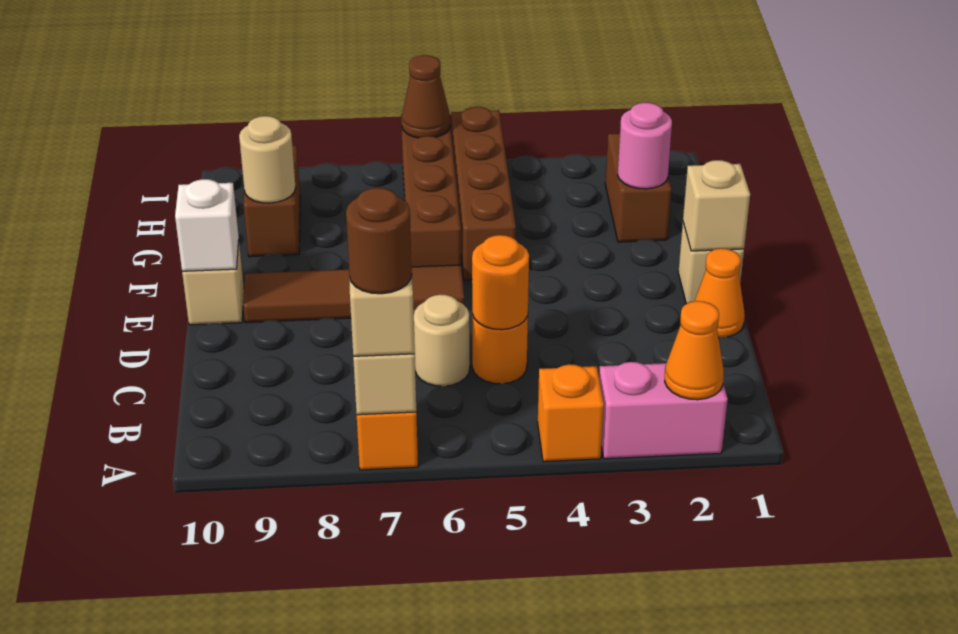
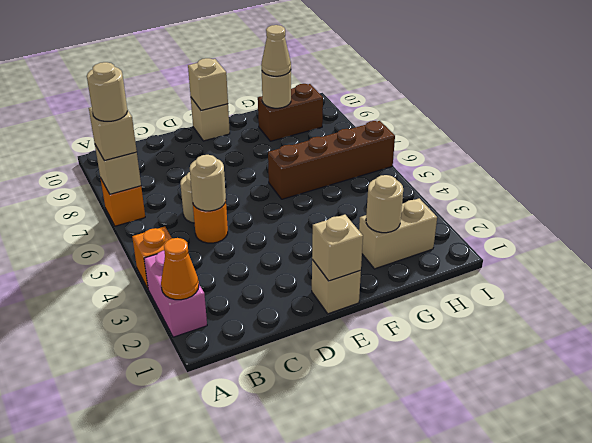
brown round brick A7 level 4 -> tan round brick A7 level 4
orange round brick C5 level 2 -> tan round brick C5 level 2
orange cone D1 level 1 -> none
brown tile E6:E9 level 1 -> none
white brick E10 level 2 -> tan brick E10 level 2
brown brick F5:I5 level 1 -> none
brown brick G2:H2 level 1 -> tan brick G2:H2 level 1
pink round brick G2 level 2 -> tan round brick G2 level 2
none -> tan cone G9 level 3
brown cone I6 level 2 -> none

